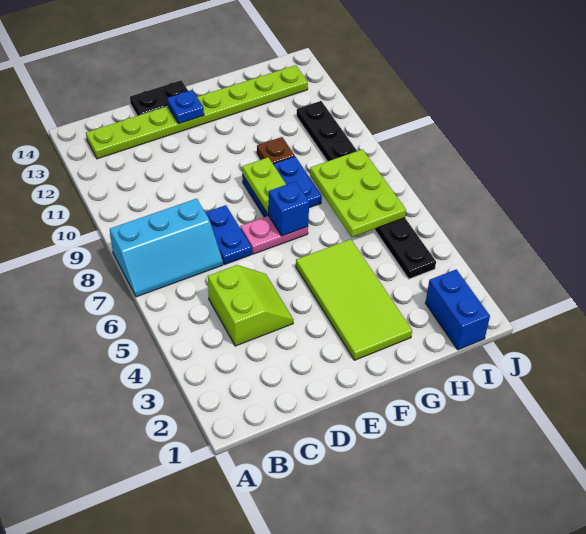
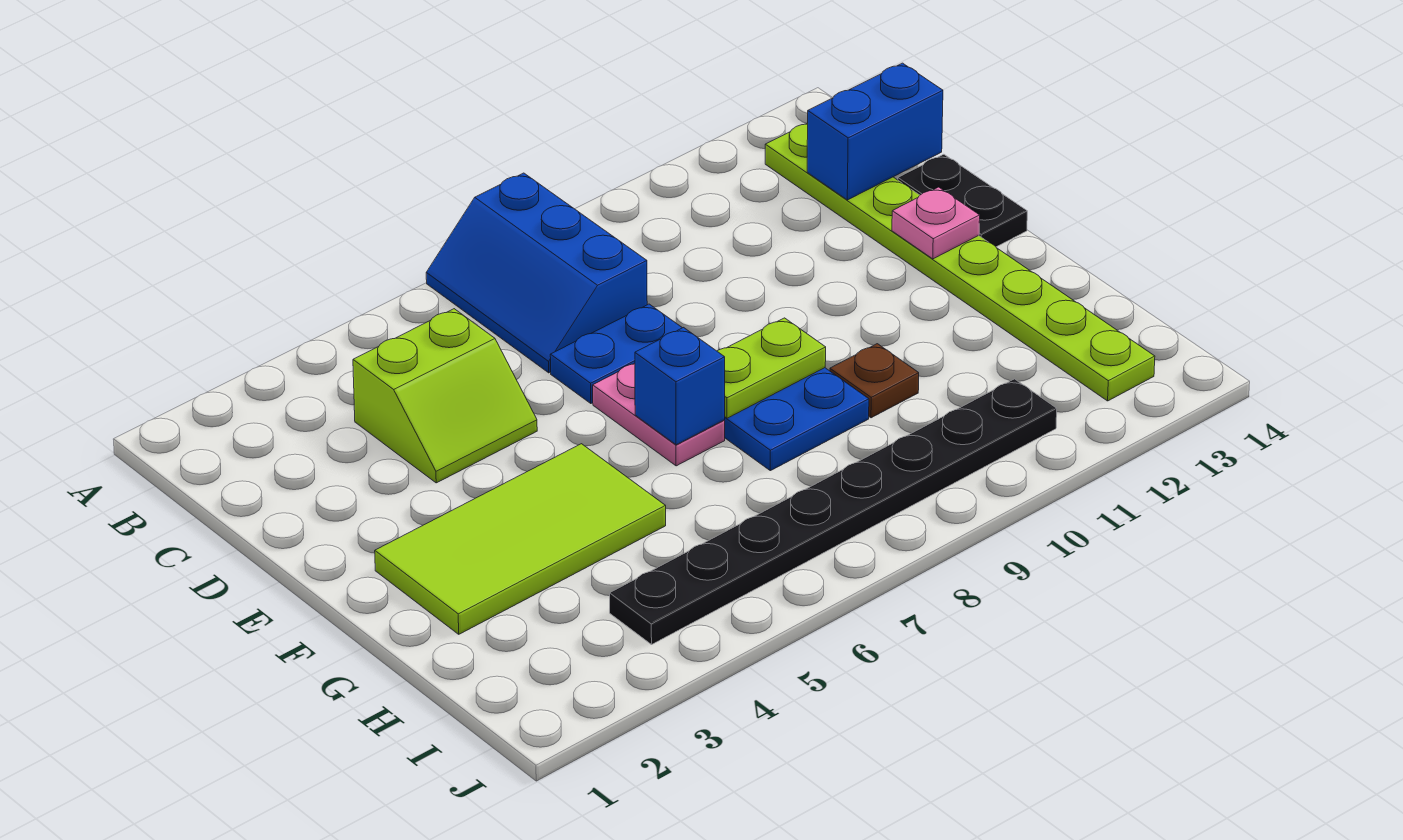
cyan slope A7:C8 level 1 top 8 -> blue slope A7:C8 level 1 top 8
blue plate E13 level 2 -> pink plate E13 level 2
lime plate H6:I8 level 2 -> none
blue brick I1:I2 level 1 -> blue brick C13:C14 level 2

